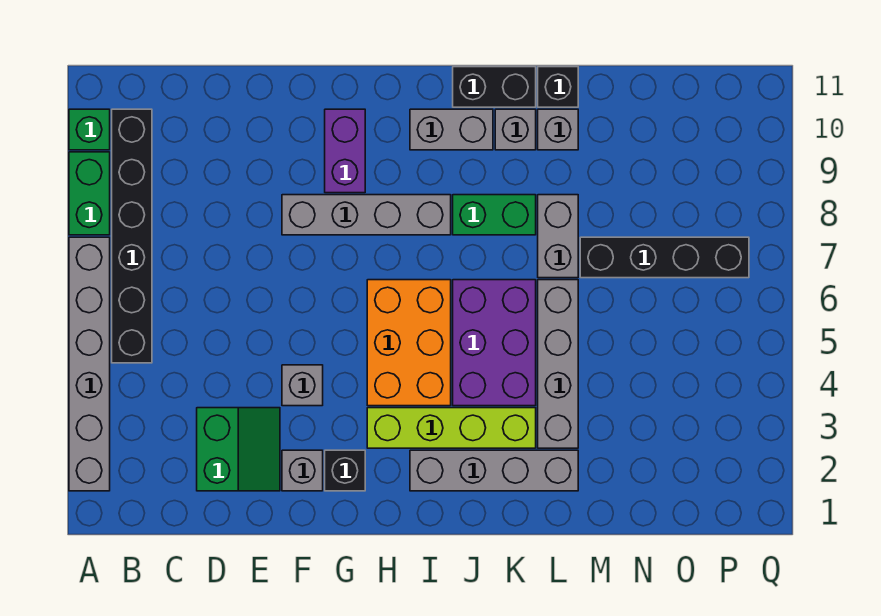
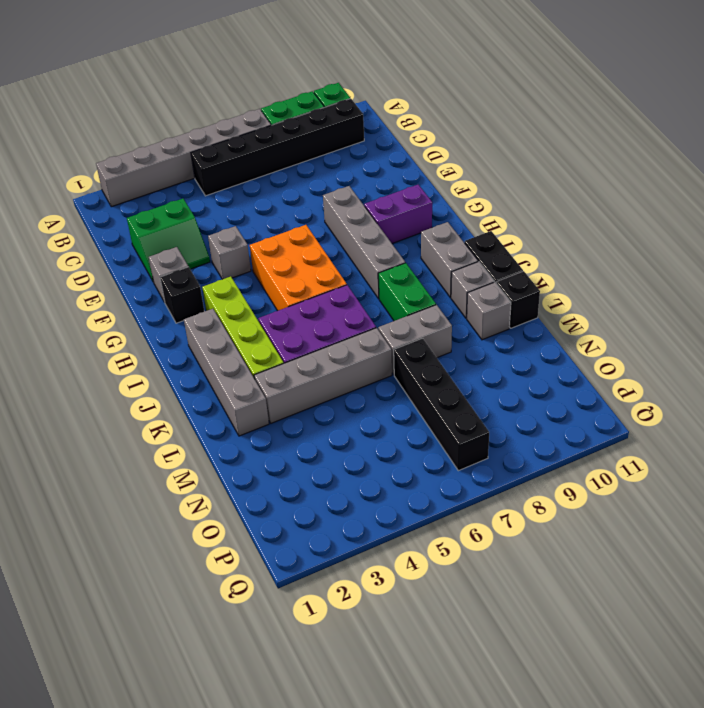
orange brick H4:I6 level 1 -> orange brick G5:I6 level 1

